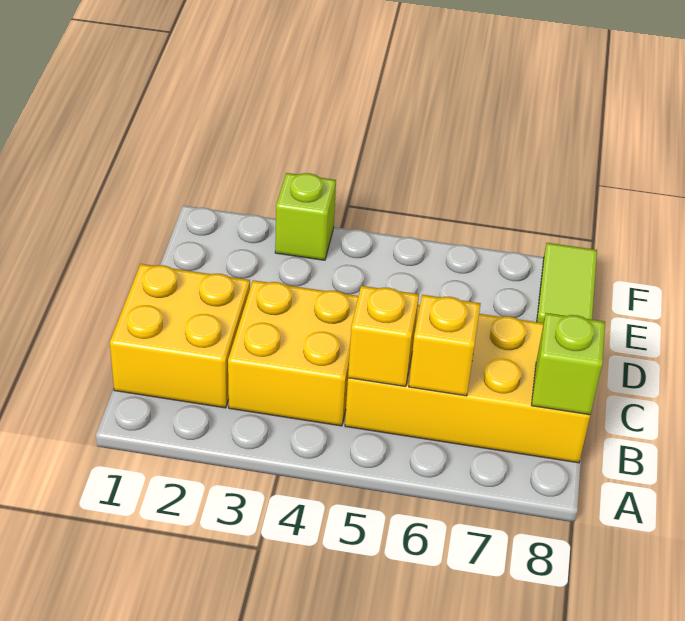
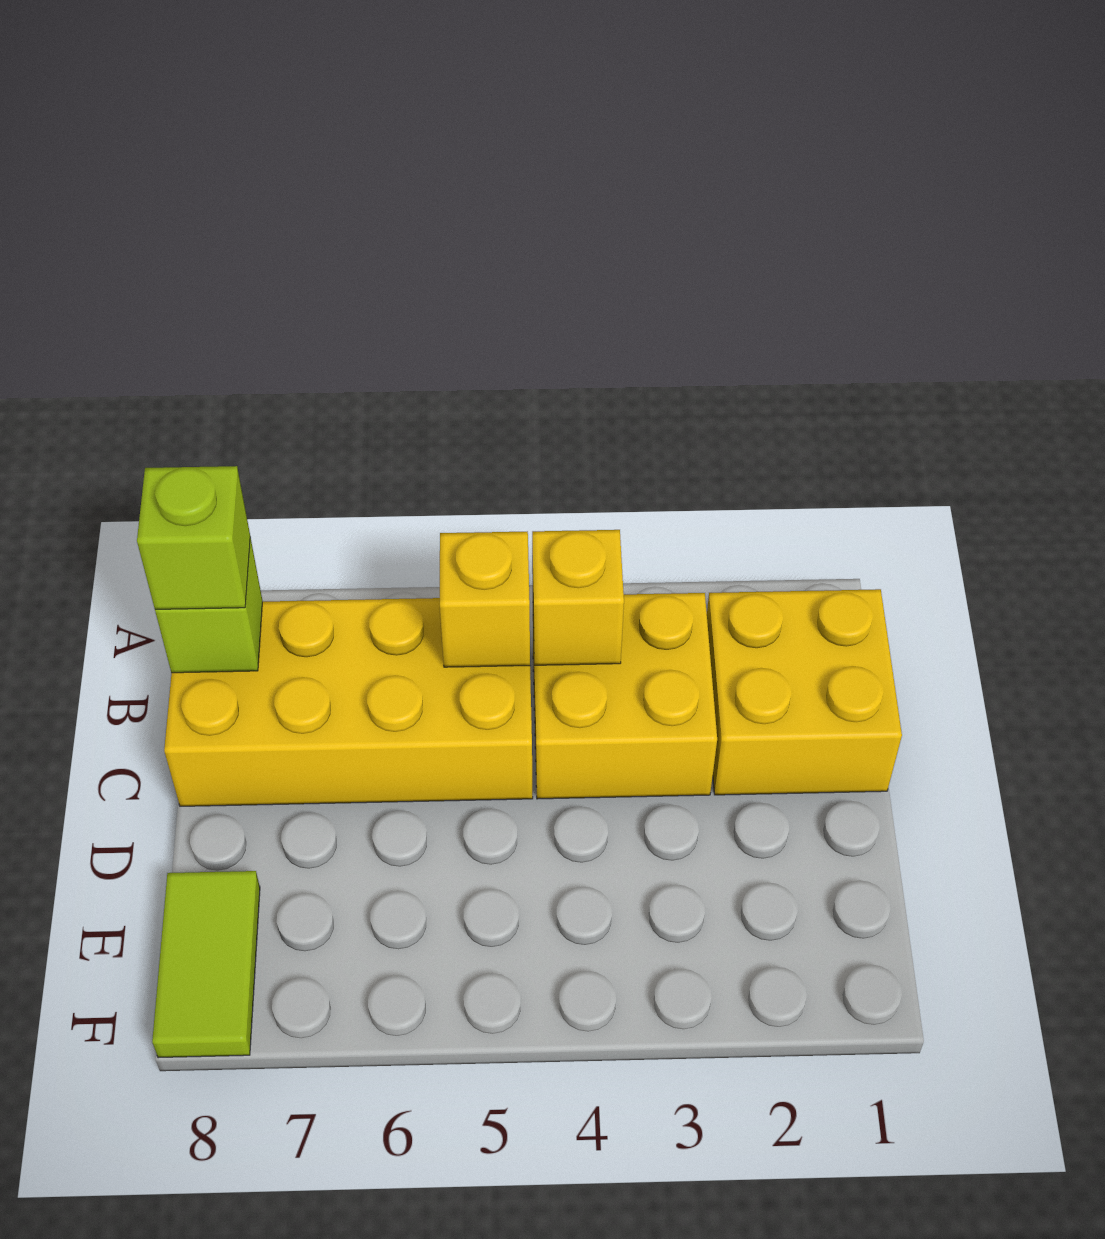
yellow brick B6 level 2 -> yellow brick B4 level 2
lime brick F3 level 1 -> lime brick B8 level 3

